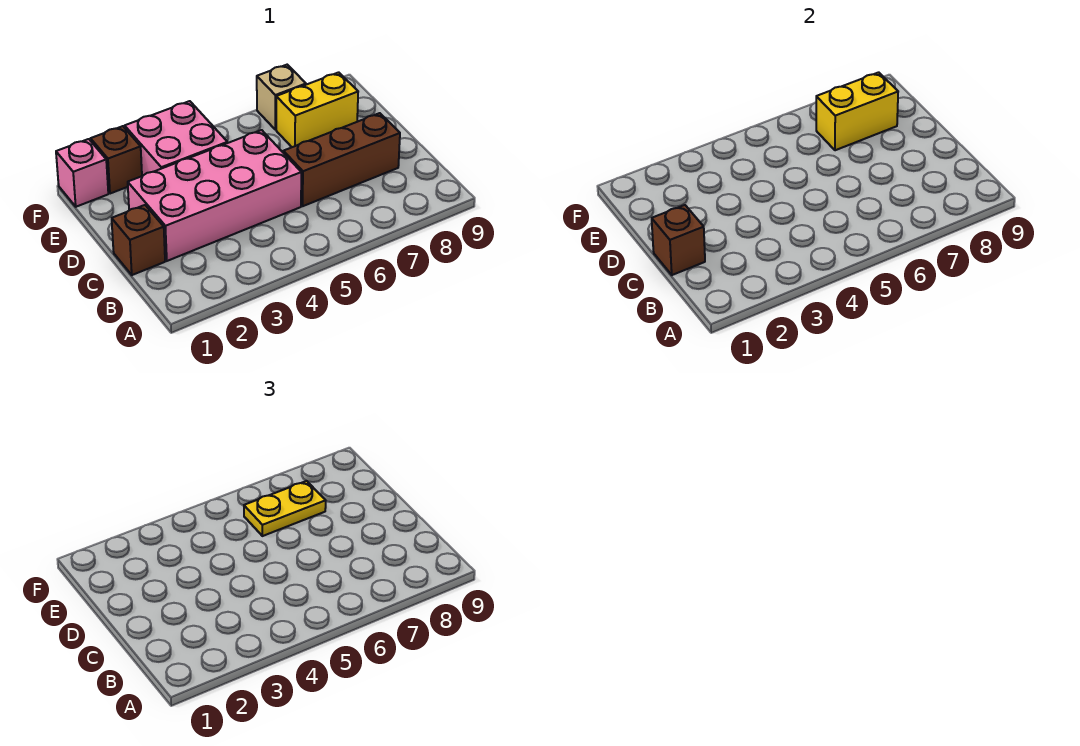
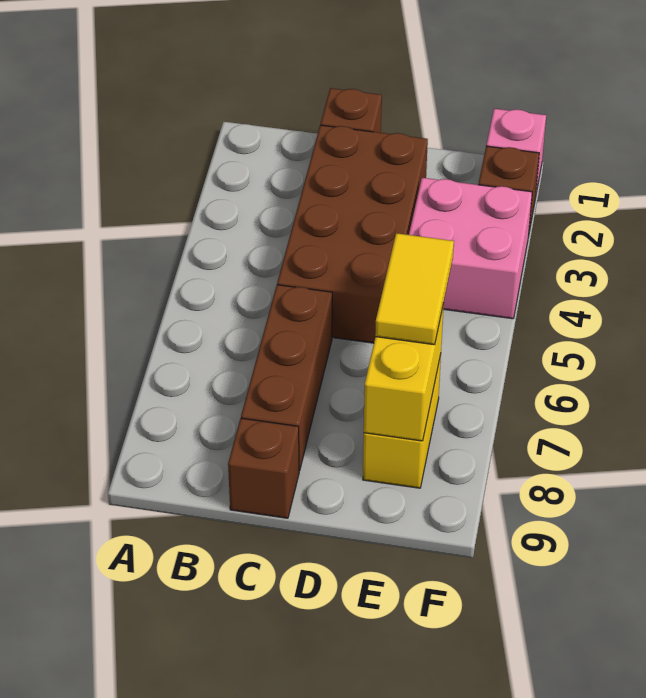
brown brick C1 level 2 -> brown brick C9 level 1
pink brick C2:D5 level 1 -> brown brick C2:D5 level 1
yellow plate E6:E7 level 3 -> yellow tile E6:E7 level 3
tan brick F7 level 1 -> none

